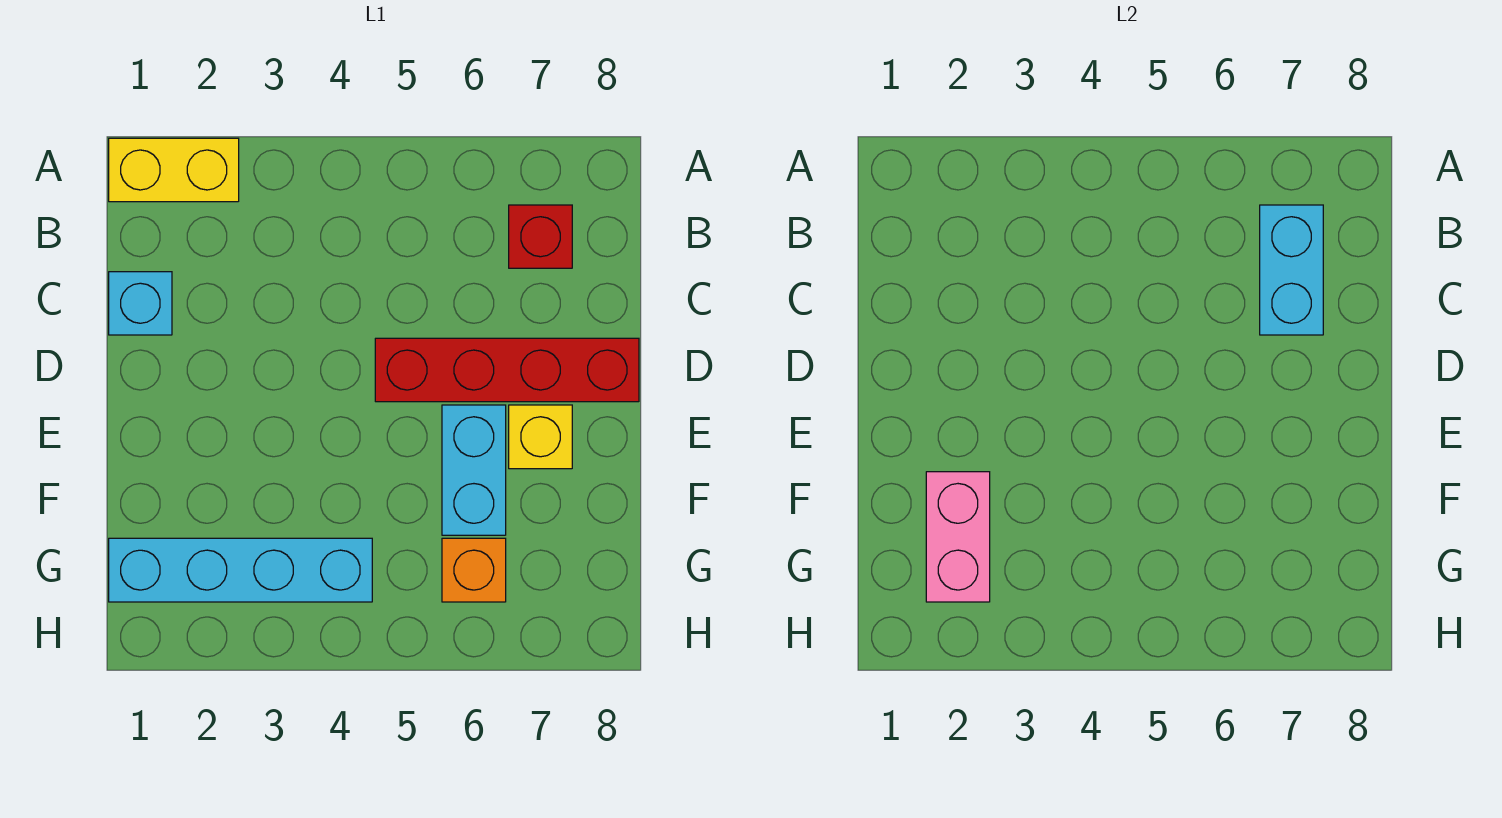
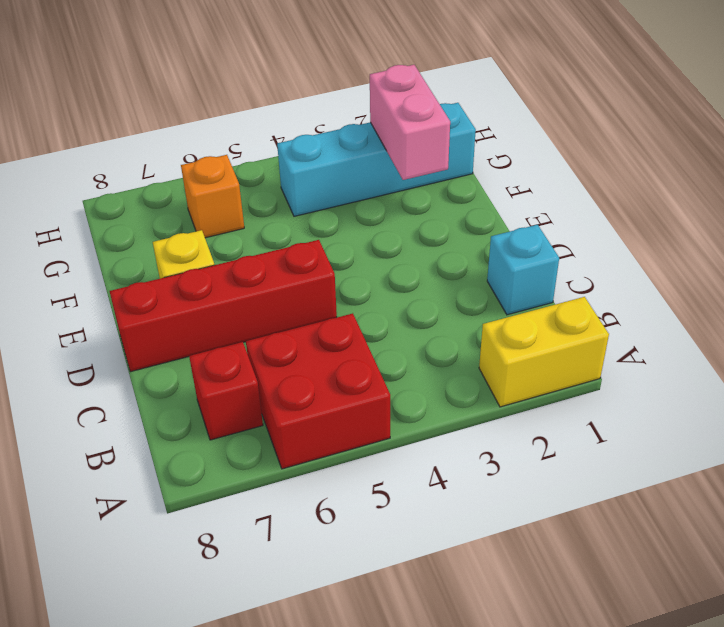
none -> red brick A5:B6 level 1
cyan brick B7:C7 level 2 -> none
cyan brick E6:F6 level 1 -> none

